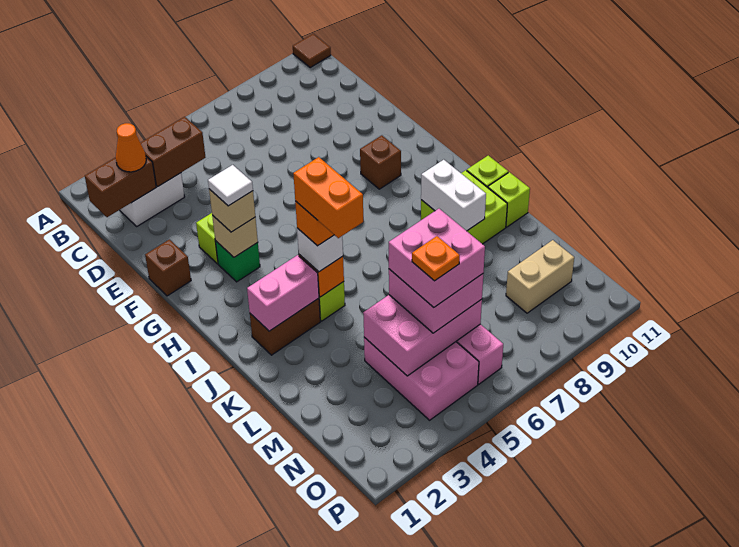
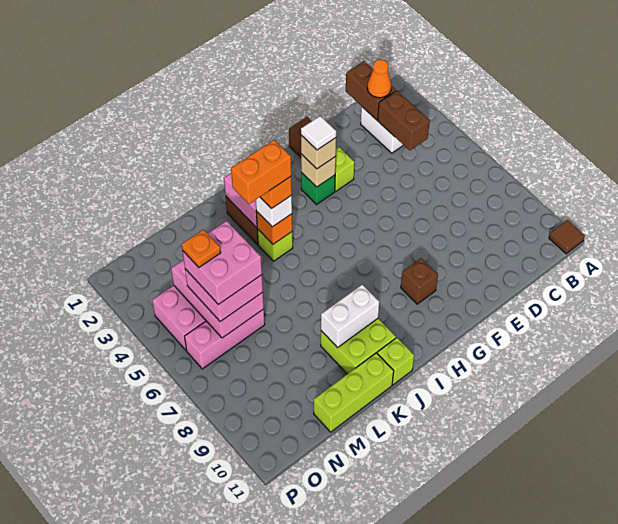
lime brick K11 level 1 -> lime brick K11:M11 level 1
tan brick N9:N10 level 1 -> none

